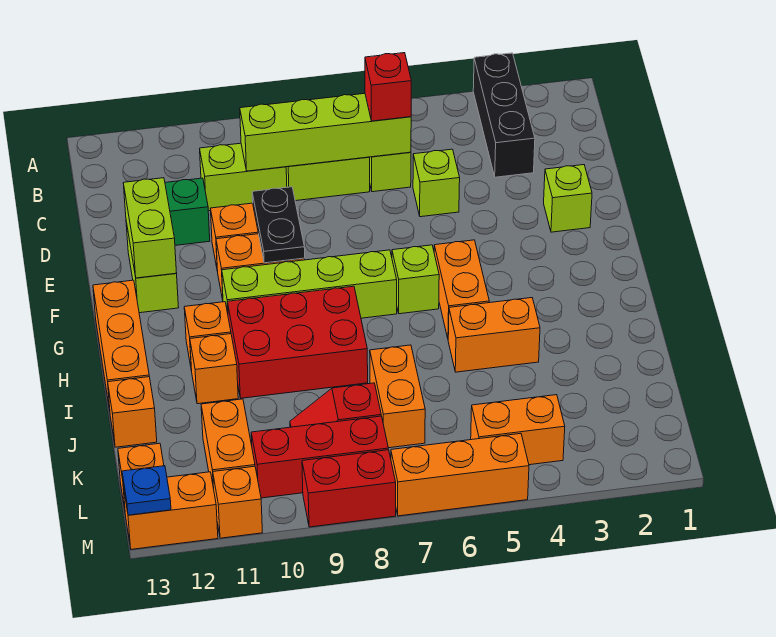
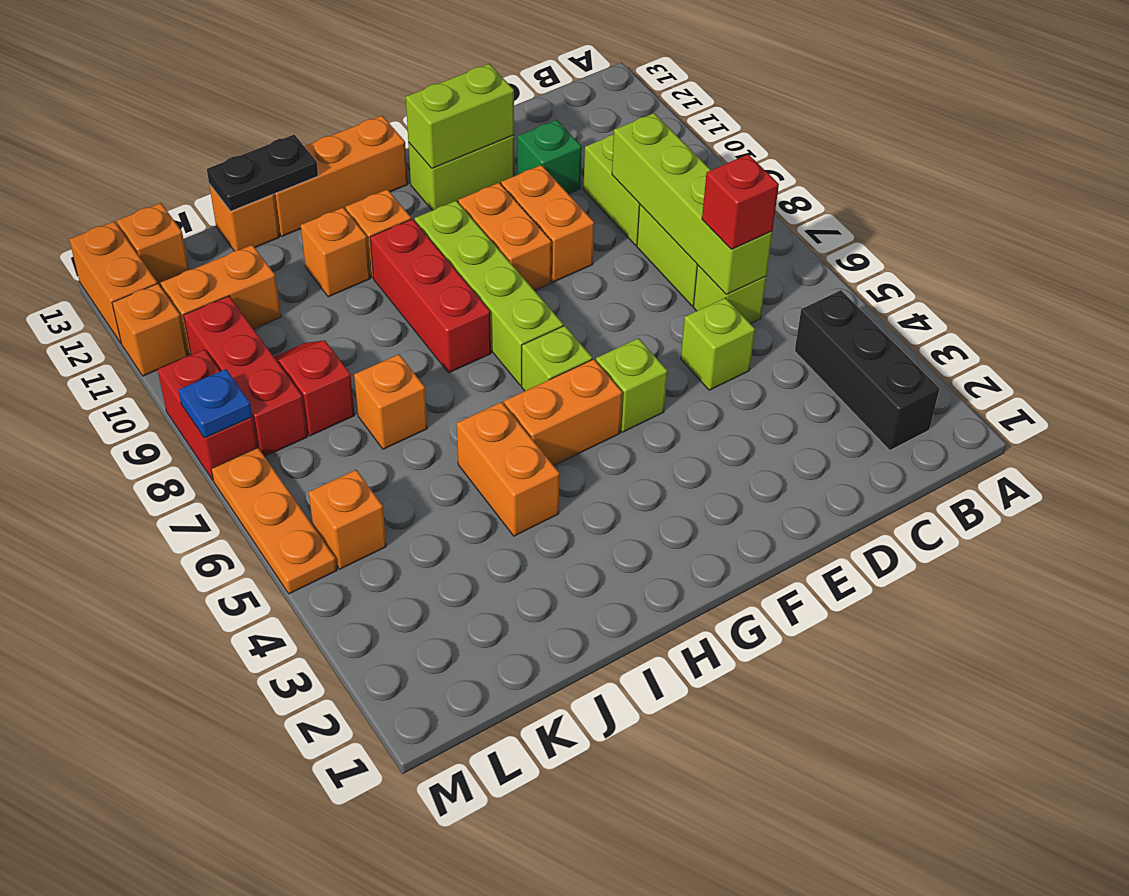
black brick A3:C3 level 1 -> black brick B2:B4 level 1
lime brick E2 level 1 -> lime brick F5 level 1
black plate E9:F9 level 2 -> black plate I13:J13 level 2
red brick H8:I10 level 1 -> red brick H8:H10 level 1
orange brick J7:K7 level 1 -> orange brick J7 level 1
orange brick L4:L5 level 1 -> orange brick L5 level 1
orange brick M5:M7 level 1 -> orange plate M5:M7 level 1
blue plate M13 level 2 -> blue plate M8 level 2

